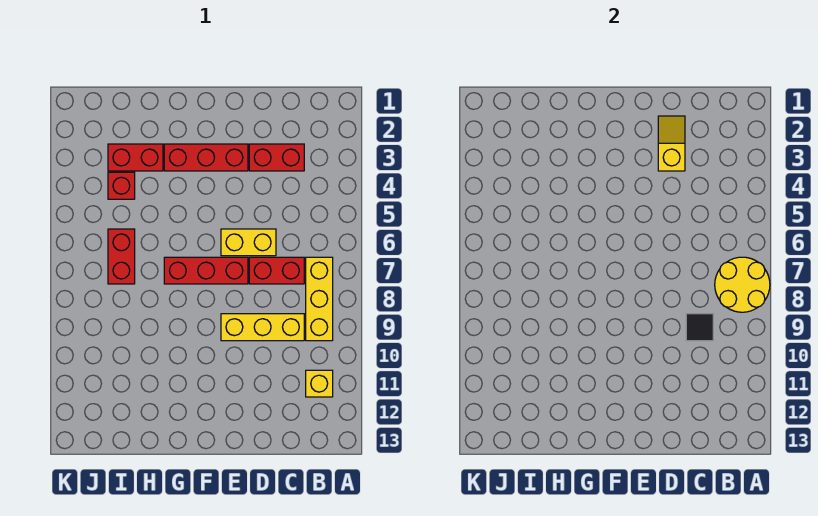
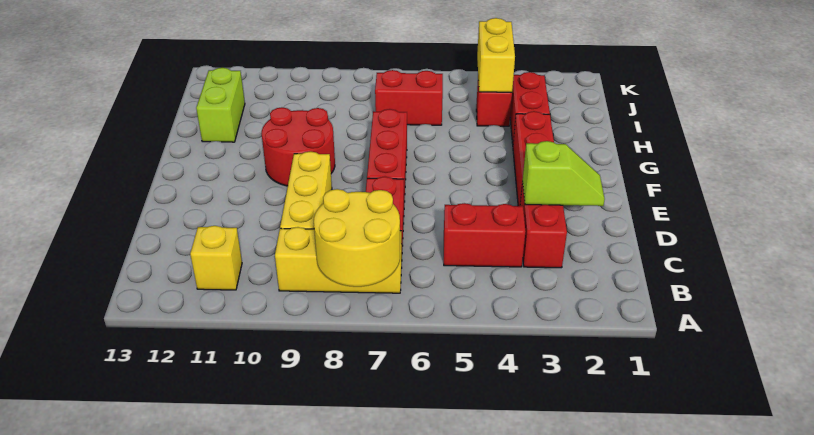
none -> red brick C4:C5 level 1
black tile C9 level 2 -> none
yellow slope D2:D3 level 2 top 3 -> lime slope D2:D3 level 2 top 3
yellow brick D6:E6 level 1 -> yellow brick I4:J4 level 2
none -> red round brick F9:G10 level 1
none -> lime brick H12:I12 level 1

